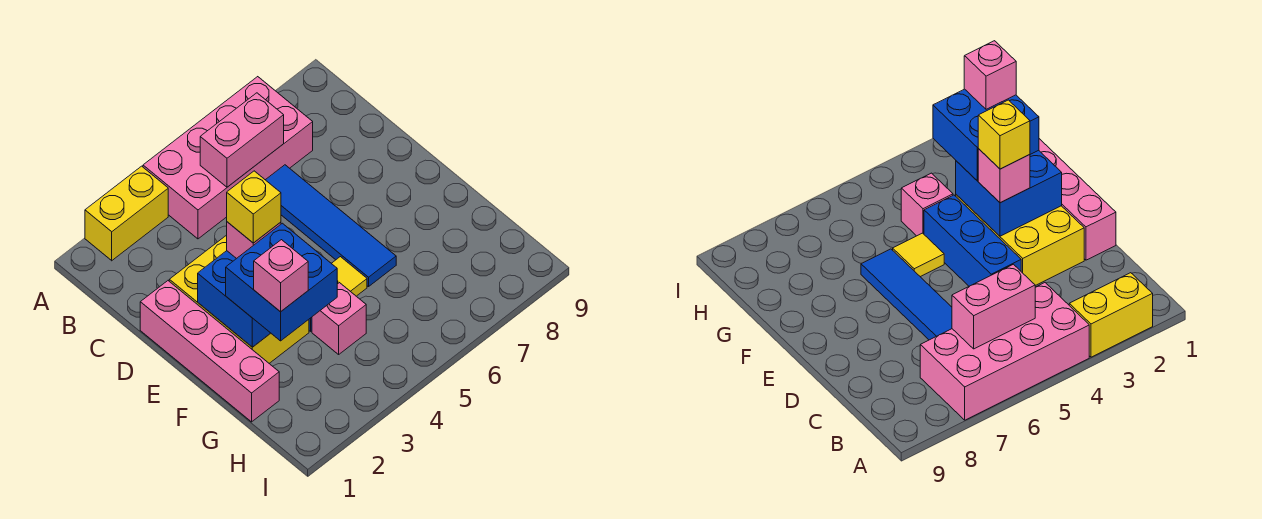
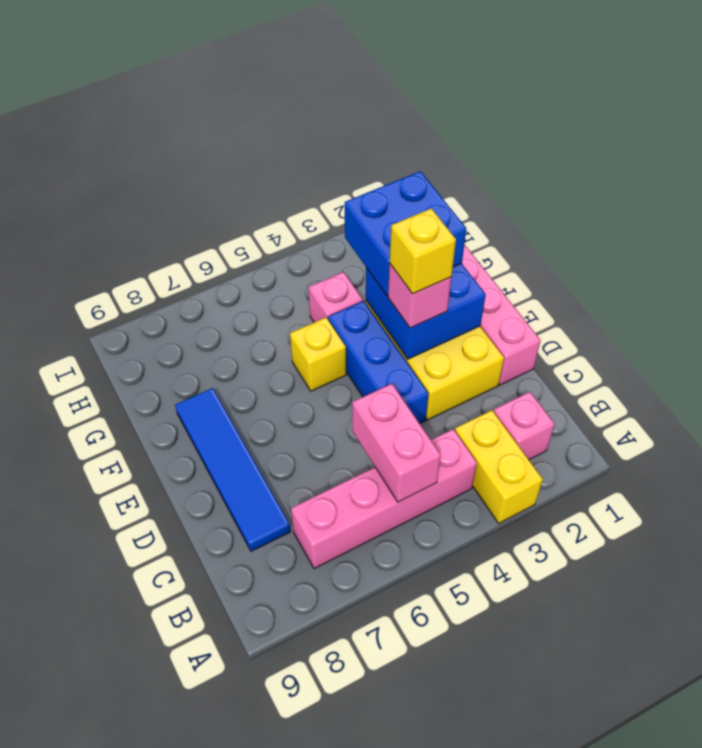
yellow brick A2:A3 level 1 -> yellow brick A3:B3 level 1
pink brick A4:B7 level 1 -> pink brick B4:B7 level 1
pink brick B5:B6 level 2 -> pink brick B5:C5 level 2
blue tile C6:F6 level 1 -> blue tile C8:F8 level 1
yellow tile F5 level 1 -> yellow brick F5 level 1
pink brick G2 level 4 -> pink brick B2 level 1

